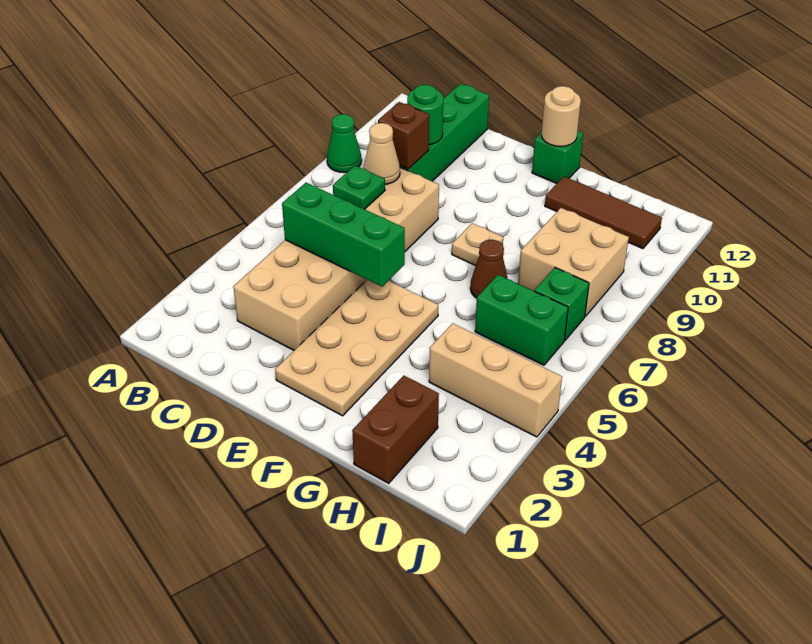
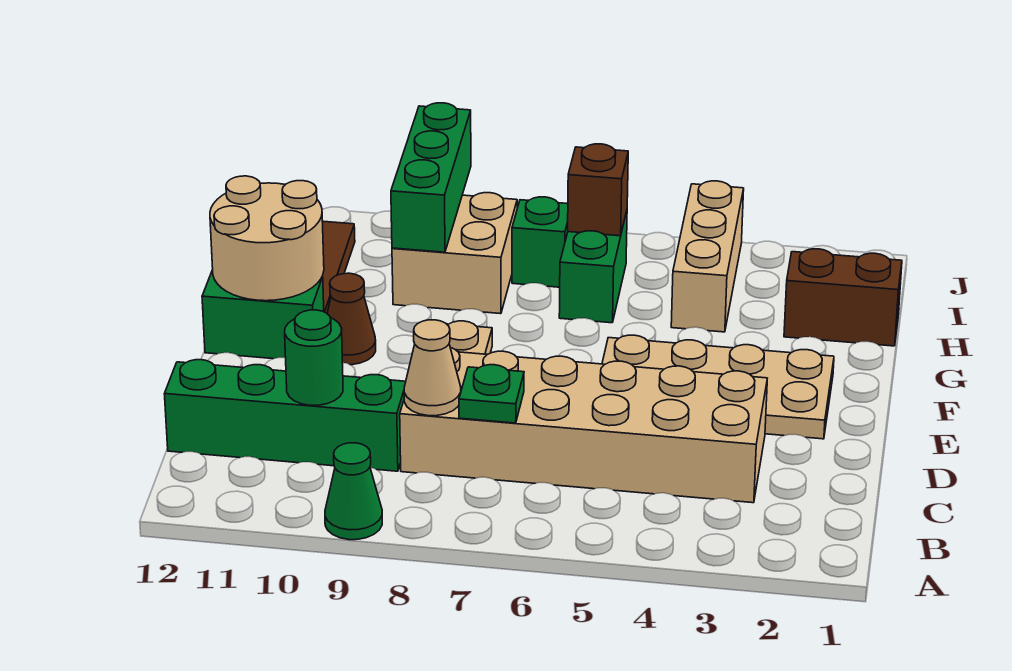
green brick C5:E5 level 2 -> green brick H9:J9 level 2
brown brick C9 level 2 -> brown brick I6 level 2
green brick F12 level 1 -> green brick F11:F12 level 1
tan round brick F12 level 2 -> tan round brick F11:G12 level 2
brown cone G7 level 1 -> brown cone F10 level 1

